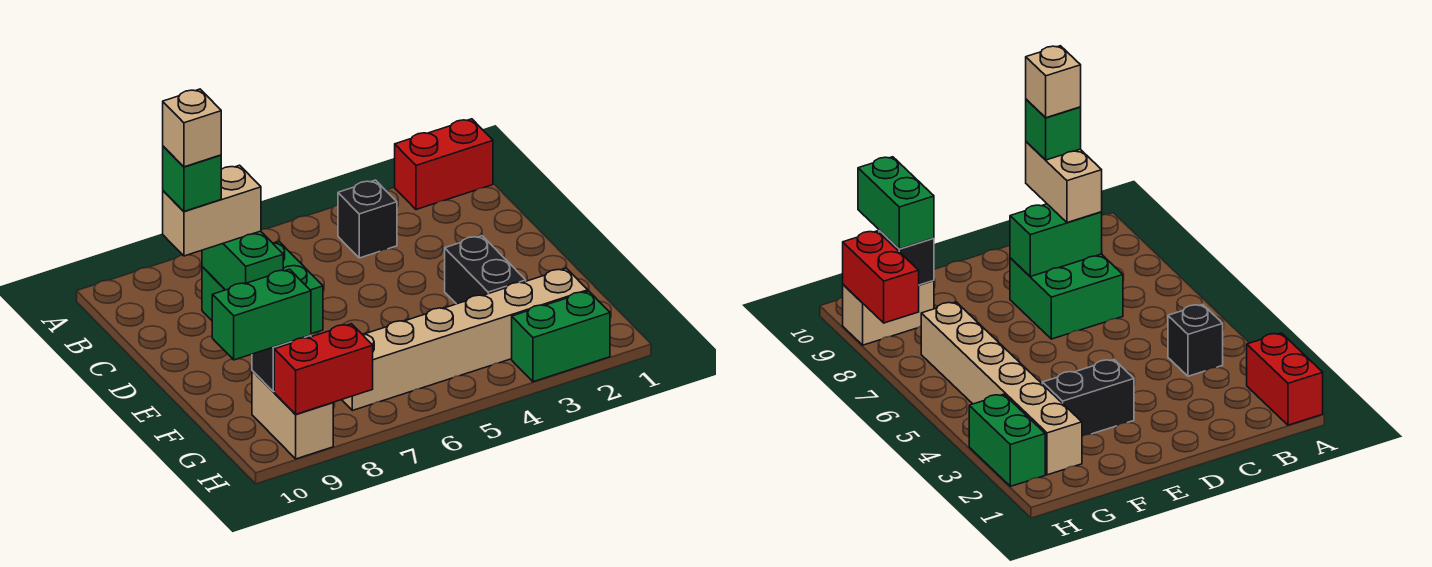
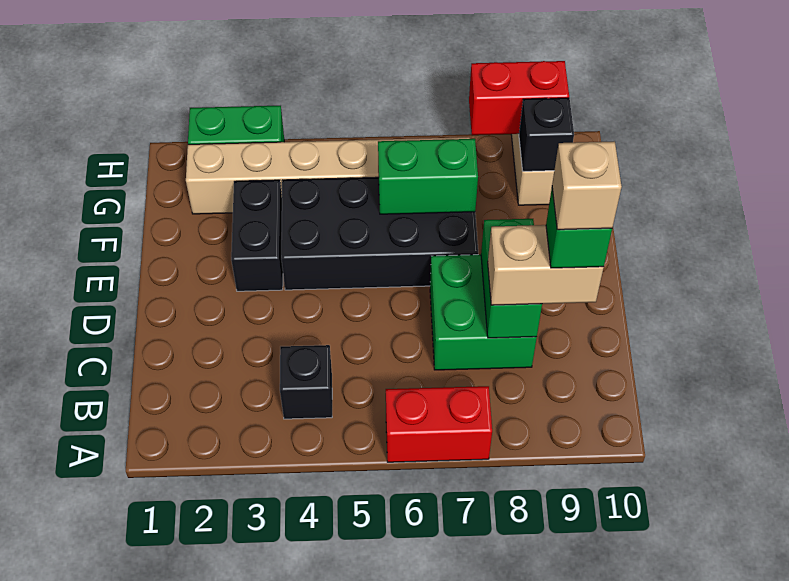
red brick A1:A2 level 1 -> red brick A6:A7 level 1
none -> black brick E4:F7 level 1
green brick G9:G10 level 3 -> green brick F6:F7 level 2

